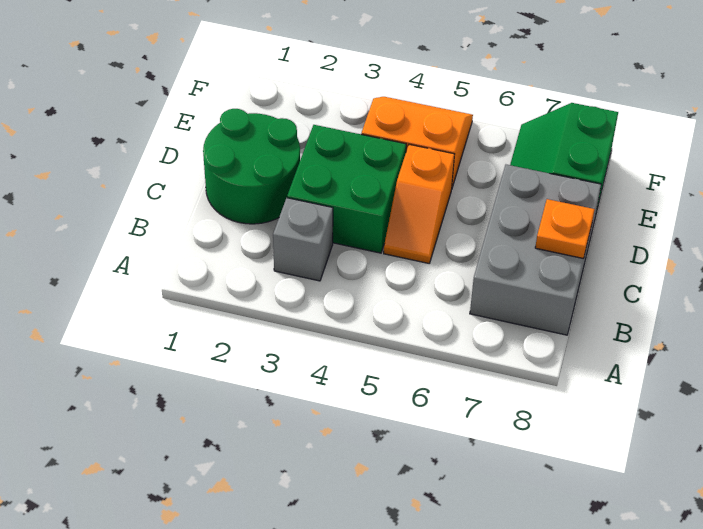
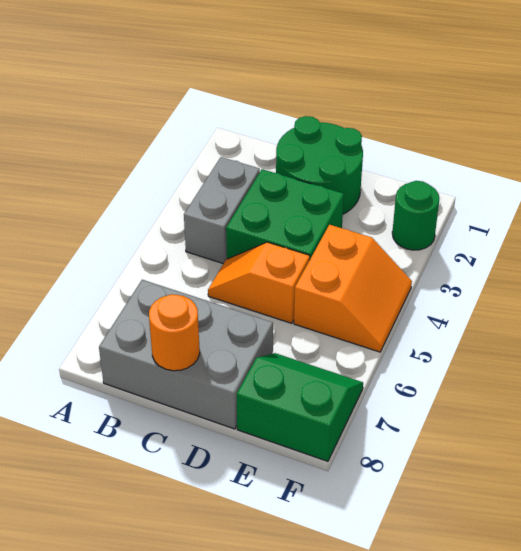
grey brick B3 level 1 -> grey brick B3:B4 level 1
orange plate C8 level 2 -> orange round brick C8 level 2
none -> green round brick F2 level 1

